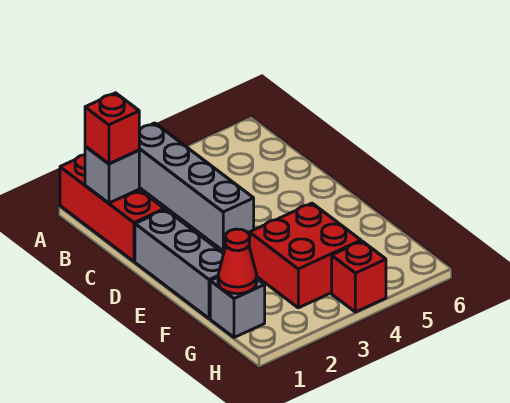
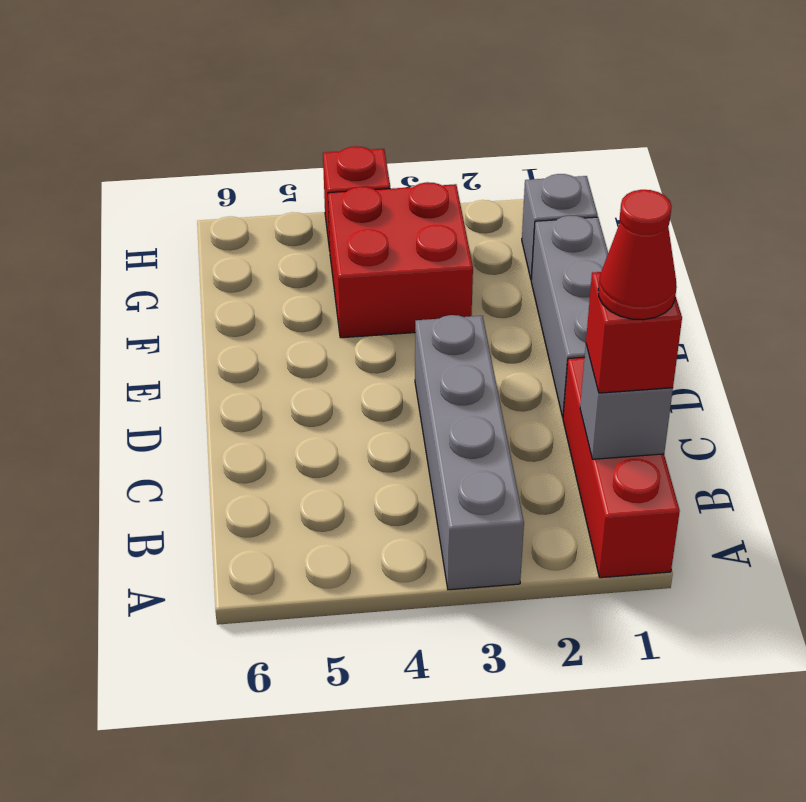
red cone G1 level 2 -> red cone B1 level 4

